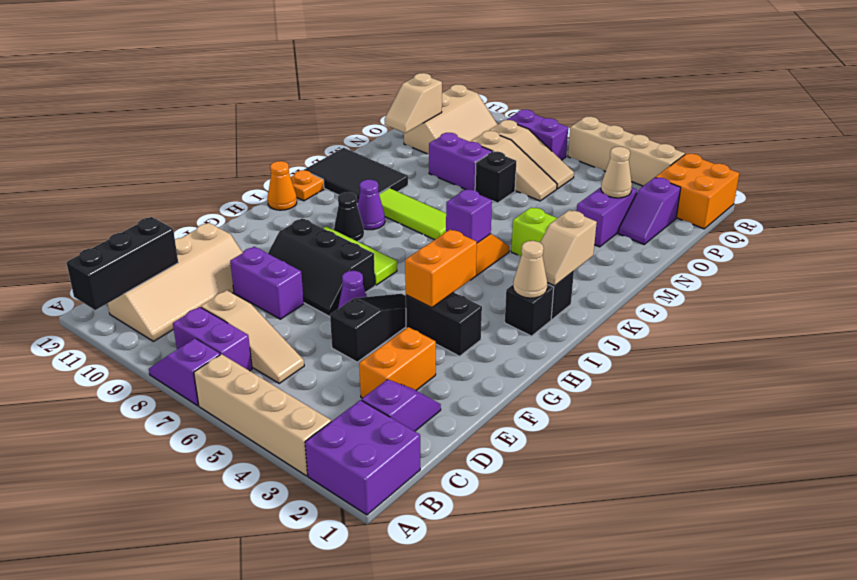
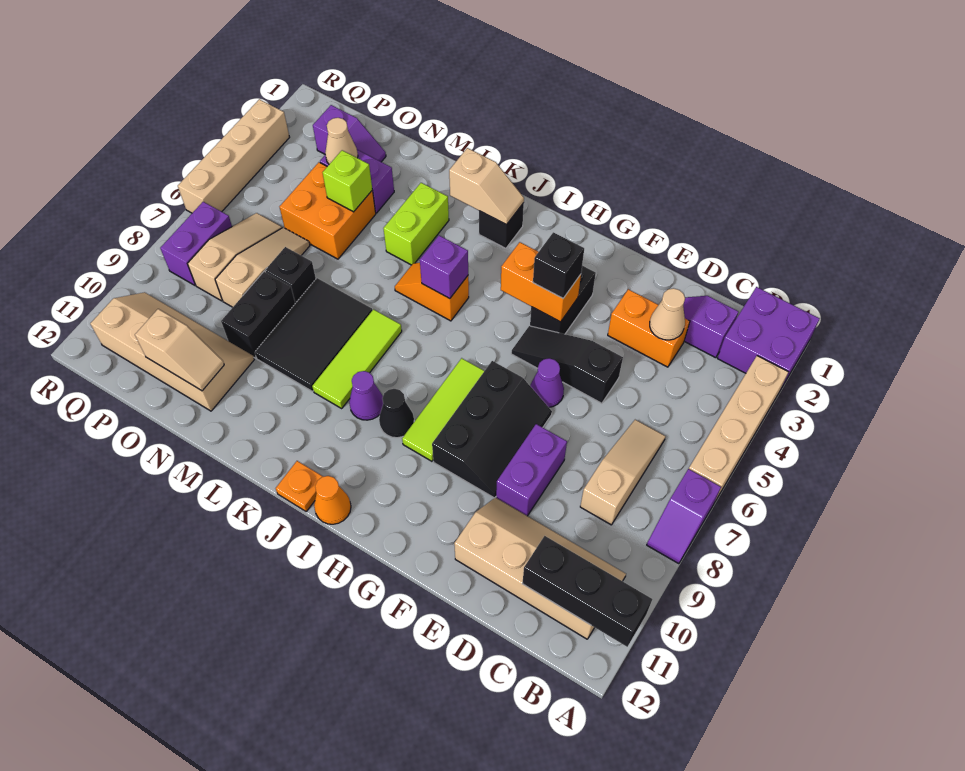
purple brick B7:B8 level 1 -> none
black brick I2 level 1 -> black brick G4 level 3
tan cone I2 level 2 -> tan cone D3 level 2
black tile K10:L12 level 1 -> black tile L7:M9 level 1
none -> lime brick N4 level 2
purple brick N8:N9 level 1 -> black brick N8:N9 level 1
tan slope O10:Q11 level 1 top 11 -> tan slope N10:Q11 level 1 top 11
orange brick Q1:R2 level 1 -> orange brick N4:O5 level 1

